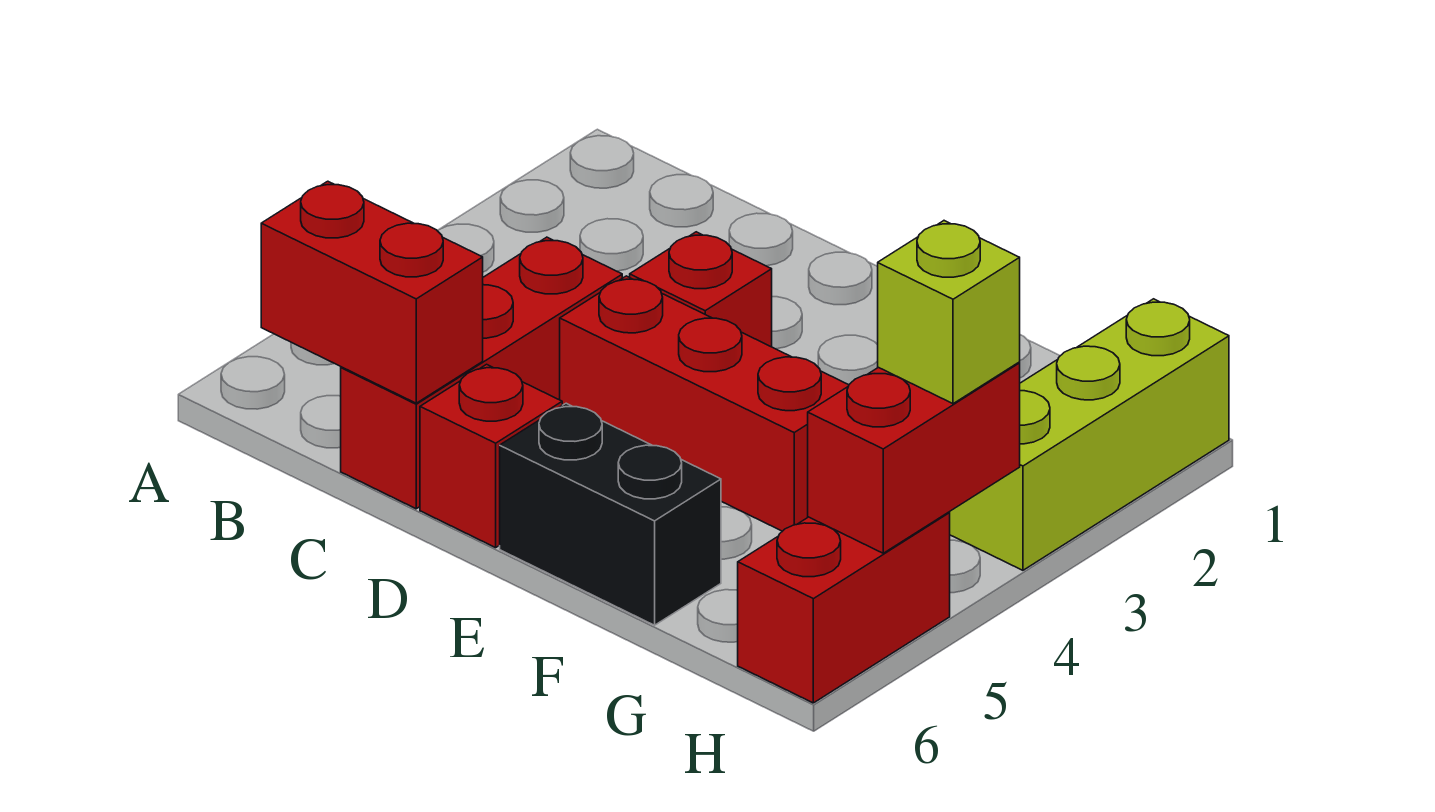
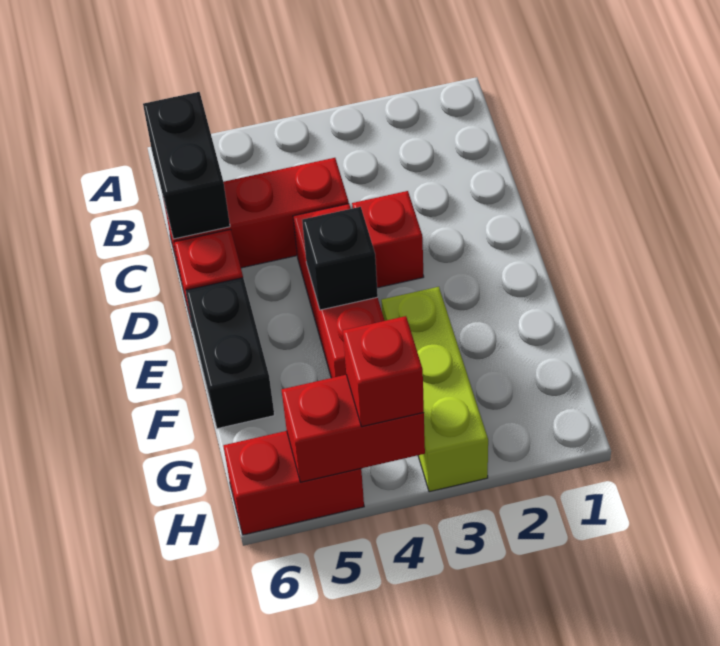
red brick B6:C6 level 2 -> black brick B6:C6 level 2
none -> black brick E4 level 2
lime brick H1:H3 level 1 -> lime brick F3:H3 level 1
lime brick H4 level 3 -> red brick H4 level 3

